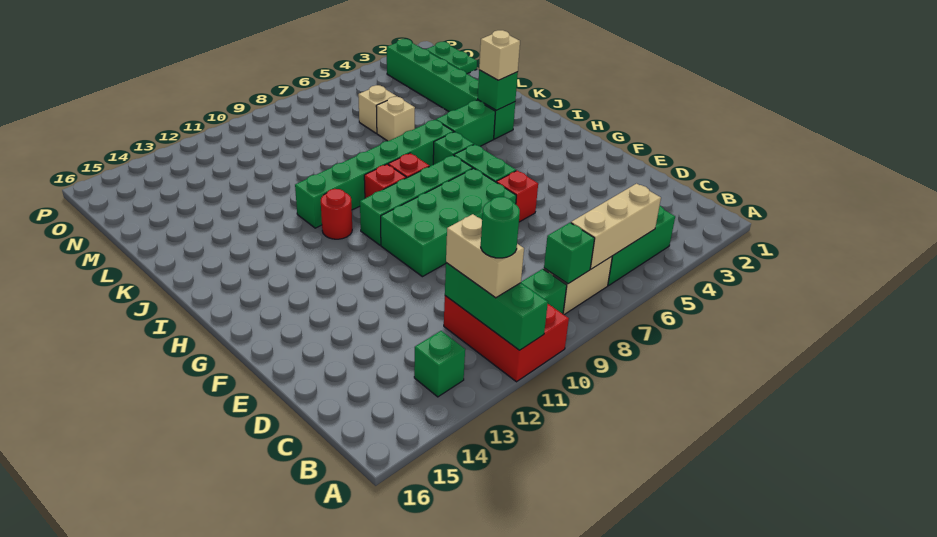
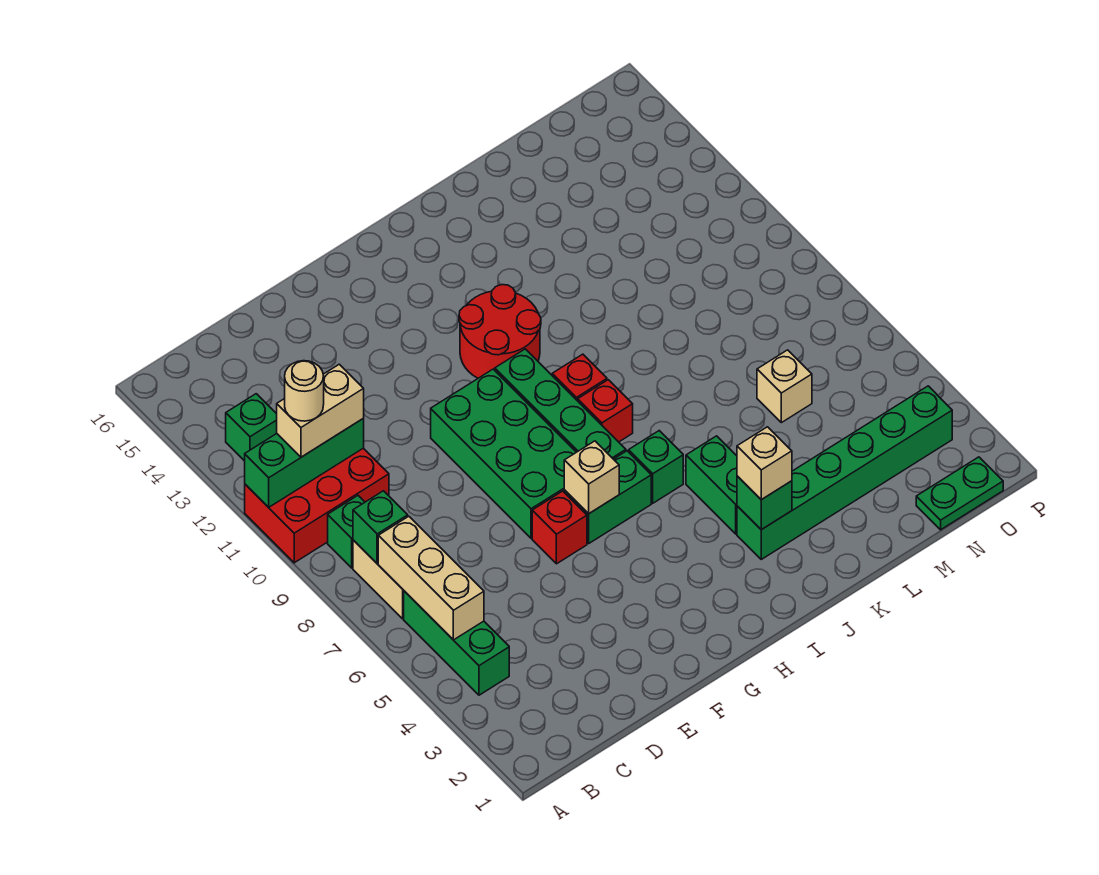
green round brick B11 level 4 -> tan round brick B11 level 4
red round brick I11 level 1 -> red round brick H11:I12 level 1
green brick J6:J11 level 1 -> none
tan brick L6 level 1 -> tan brick G6 level 2

